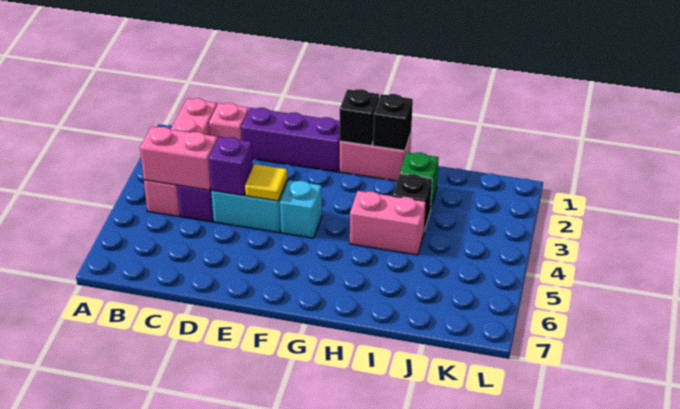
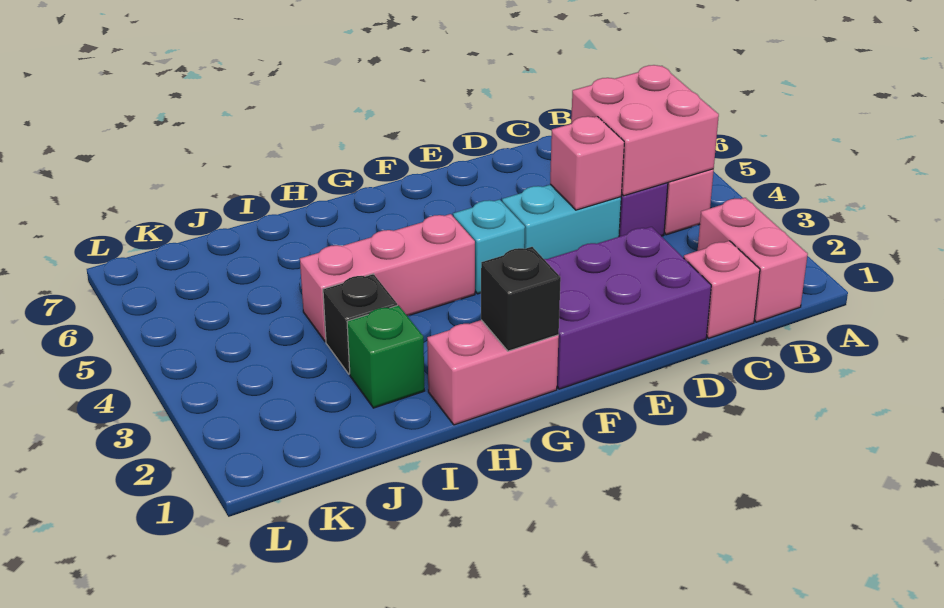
pink brick B4:C4 level 2 -> pink brick B4:C5 level 2
purple brick D1:F1 level 1 -> purple brick D1:F2 level 1
purple brick D4 level 2 -> pink brick D4 level 2
yellow tile E4 level 2 -> none
black brick H1 level 2 -> none
pink brick H4:I4 level 1 -> pink brick G4:I4 level 1

